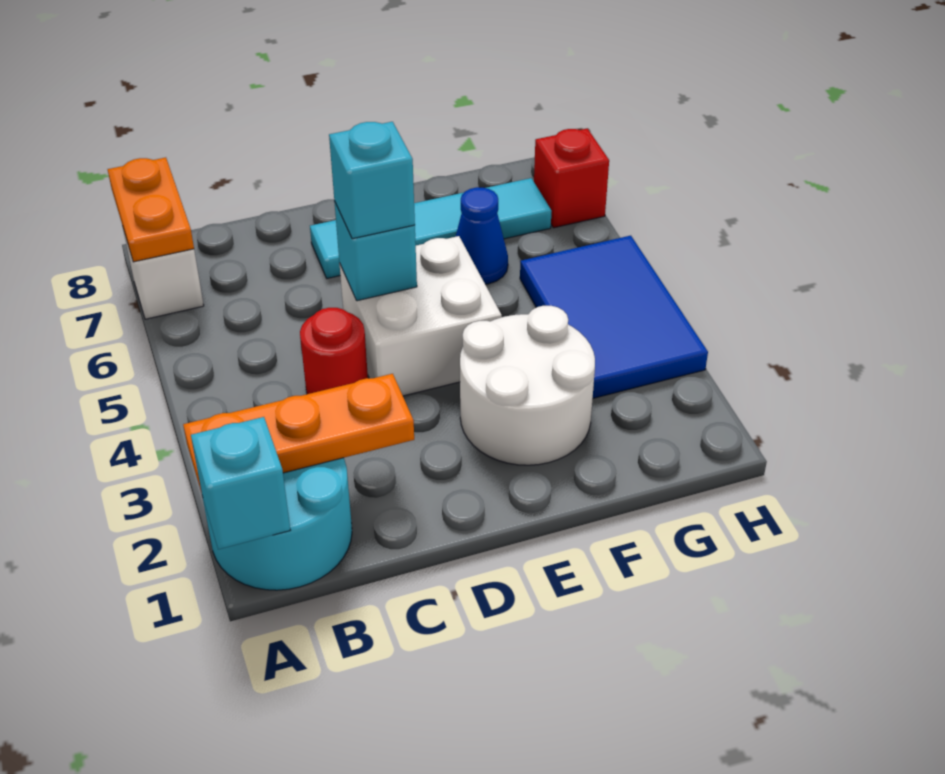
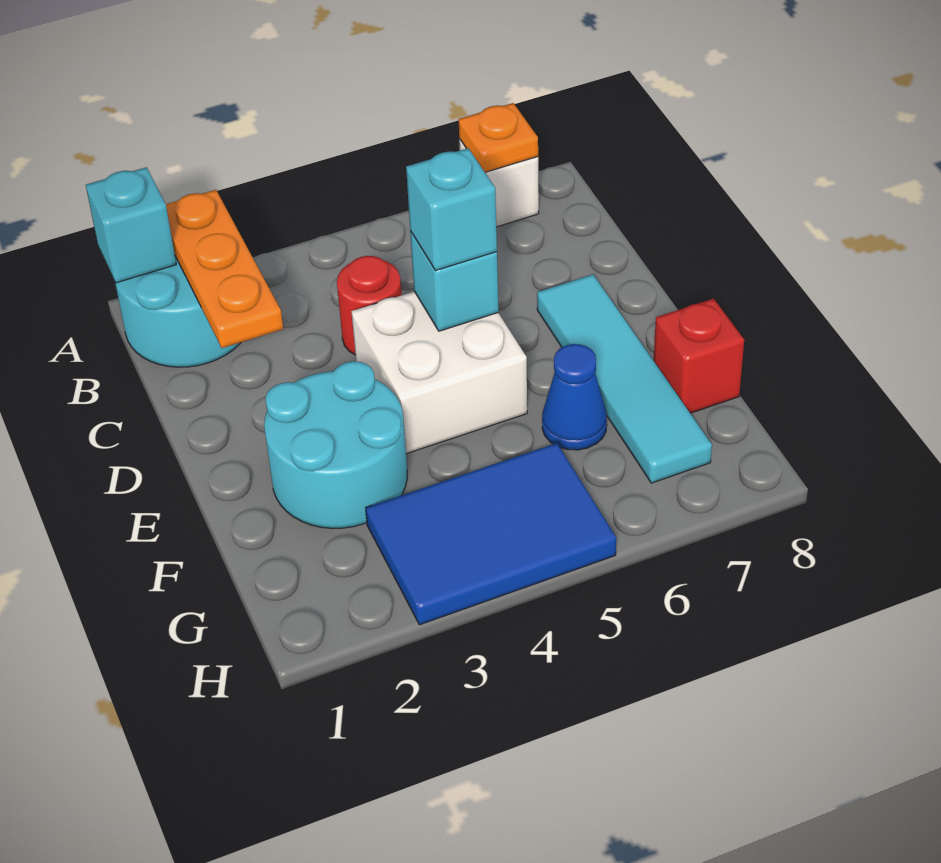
orange plate A7:A8 level 2 -> orange plate A7 level 2
white round brick E2:F3 level 1 -> cyan round brick E2:F3 level 1
red brick H7 level 1 -> red brick F8 level 1

